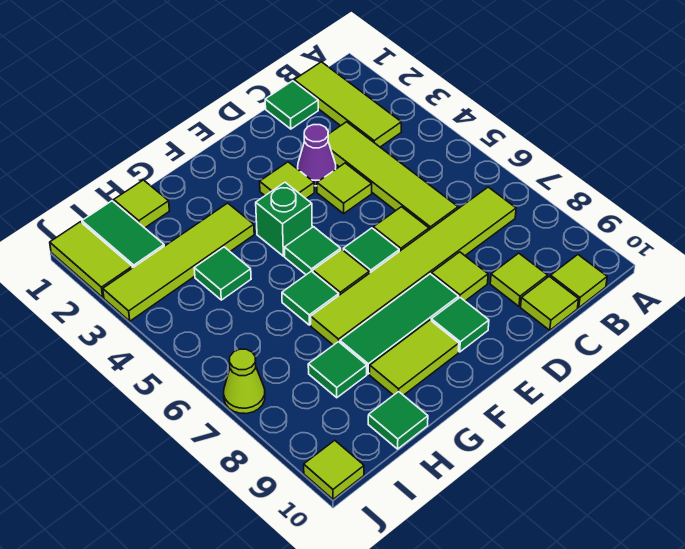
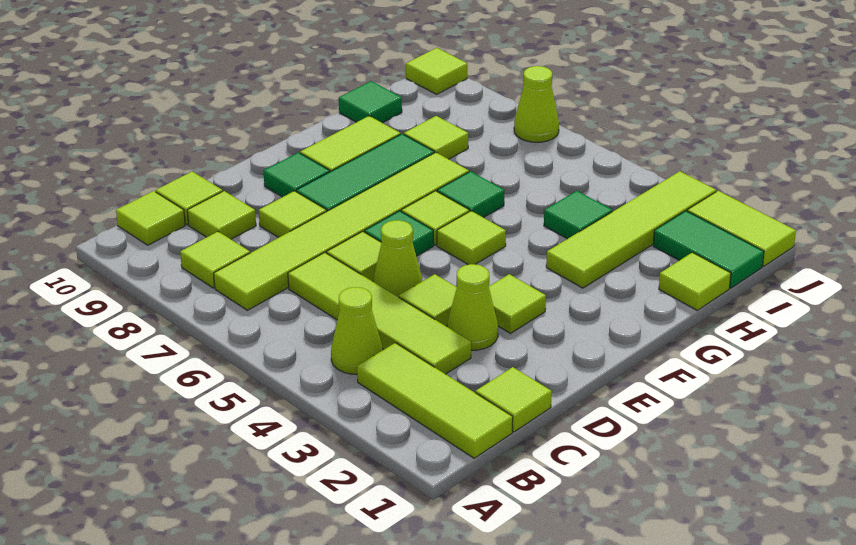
none -> lime cone B4 level 1
none -> lime tile B8 level 1
green tile C1 level 1 -> lime tile C1 level 1
purple cone D3 level 1 -> lime cone D3 level 1
none -> lime cone D5 level 1
green brick F4 level 1 -> none
green tile F5 level 1 -> lime tile F5 level 1
green tile H8 level 1 -> lime tile H8 level 1

